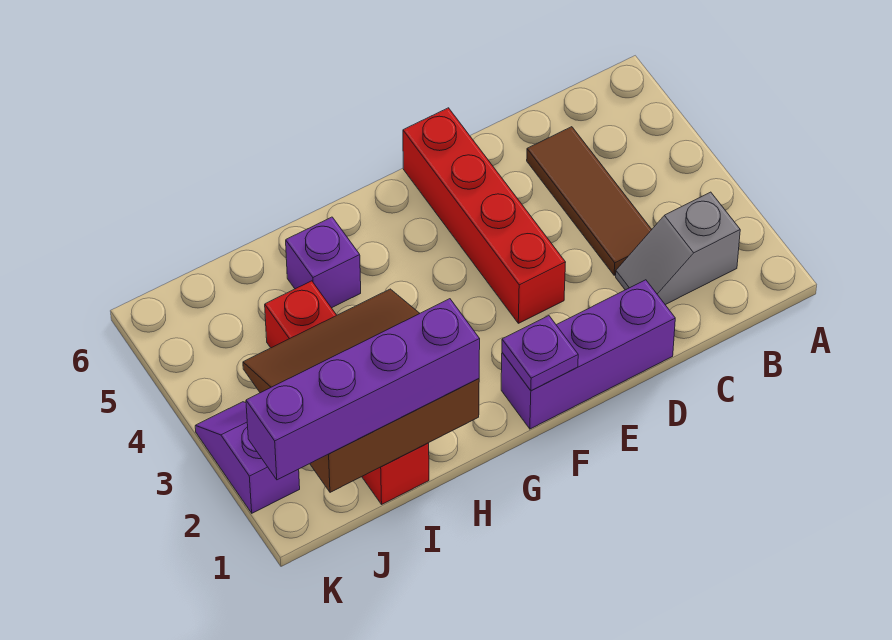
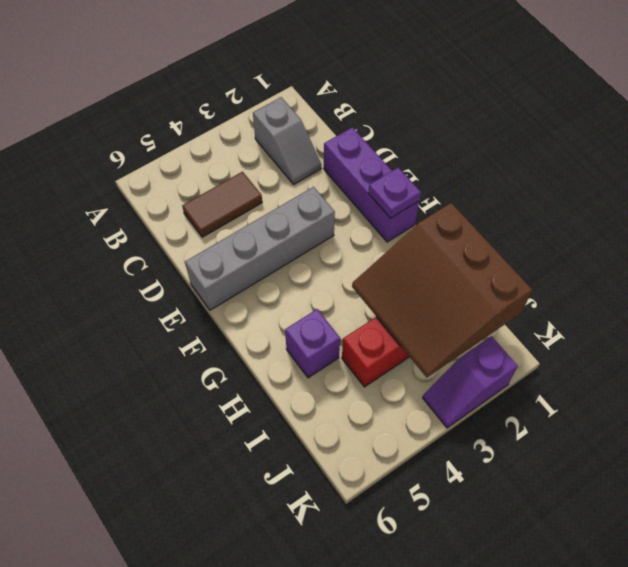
brown tile C3:C5 level 1 -> brown tile C4:C5 level 1
red brick E3:E6 level 1 -> grey brick E3:E6 level 1
purple brick H1:K1 level 3 -> none

